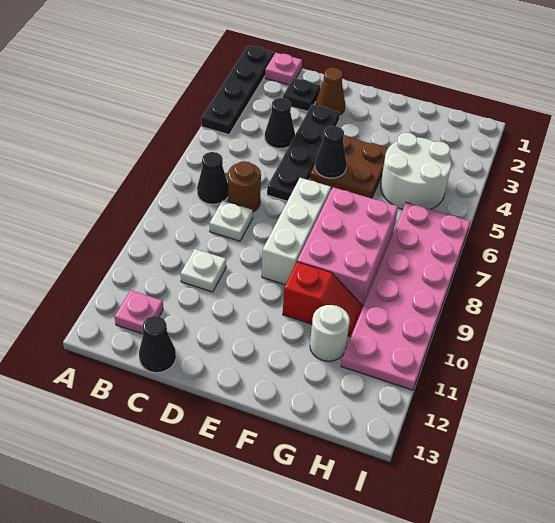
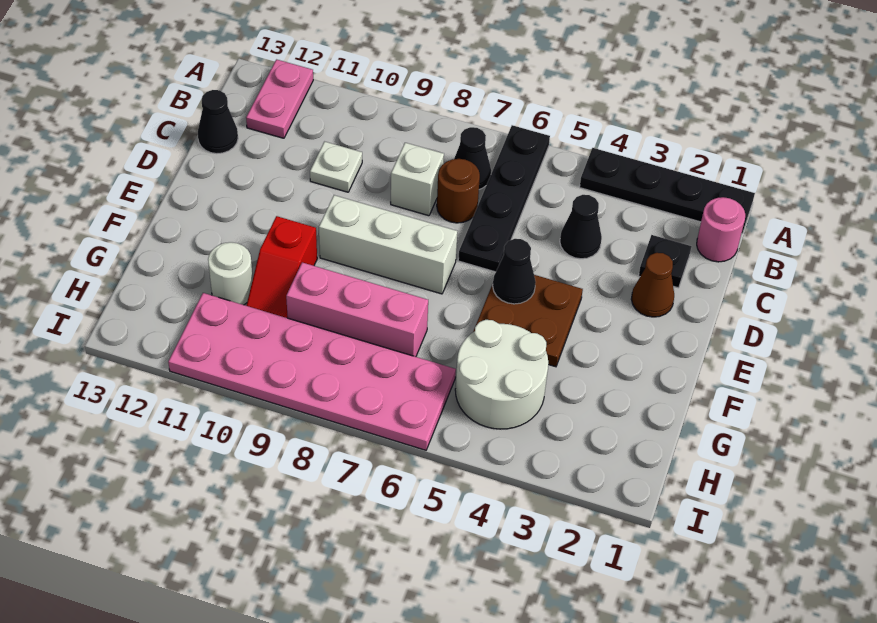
pink plate B1 level 1 -> pink round brick B1 level 1
pink plate B12 level 1 -> pink plate A12:B12 level 1
white plate C8 level 1 -> white brick C8 level 1
black plate D3:D6 level 1 -> black plate A6:D6 level 1
pink brick F7:G9 level 1 -> pink brick G7:G9 level 1

